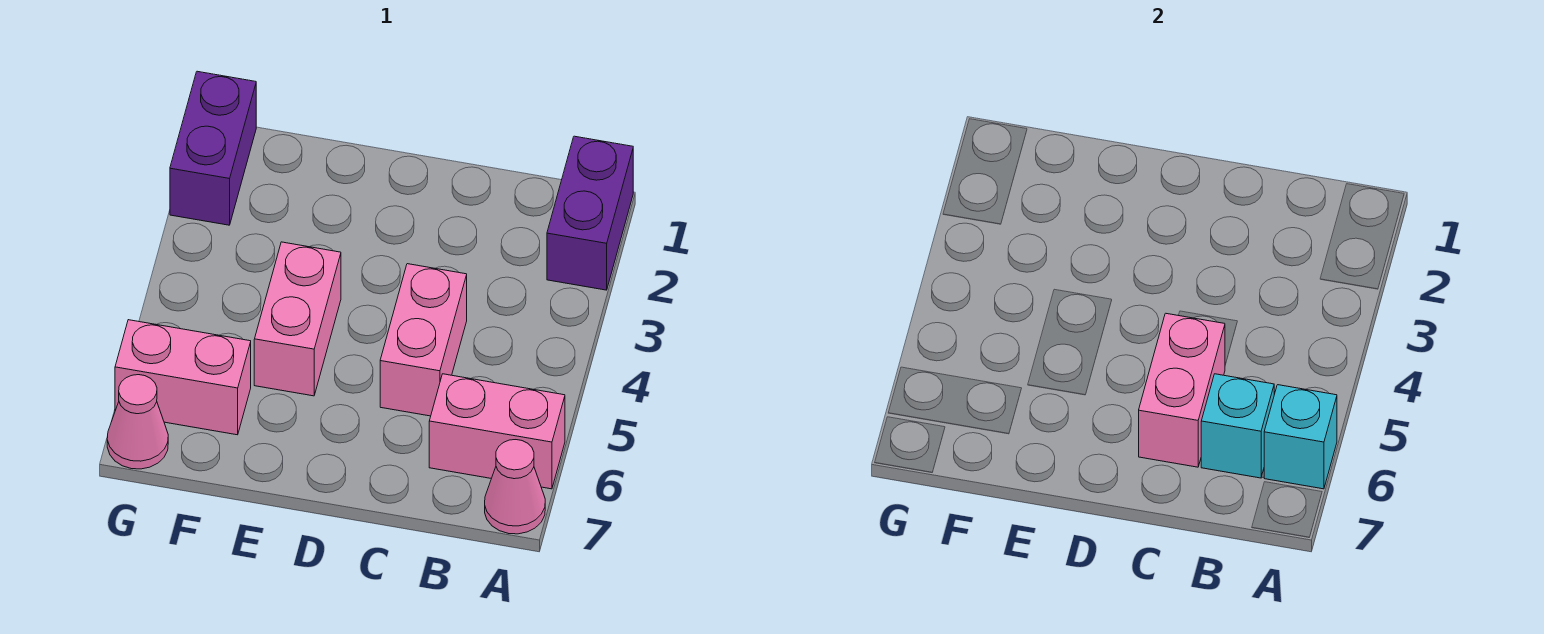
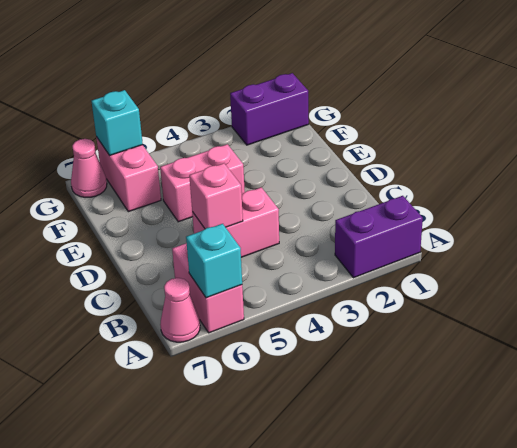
cyan brick B6 level 2 -> cyan brick G6 level 2
pink brick C5:C6 level 2 -> pink brick C5 level 2

